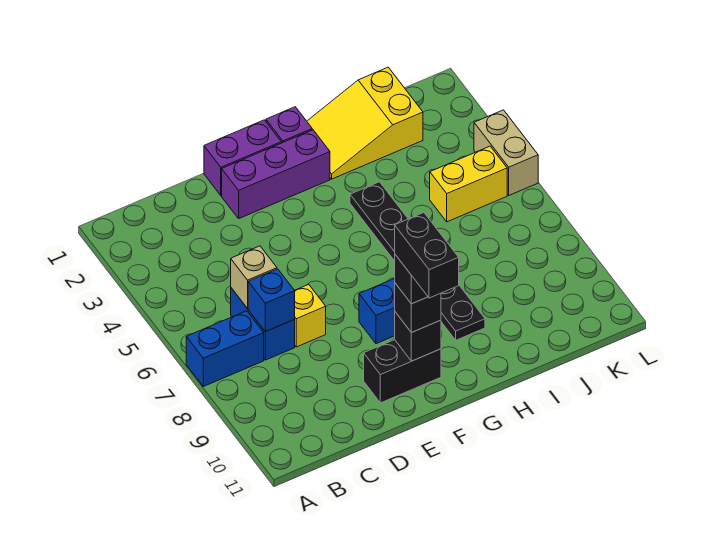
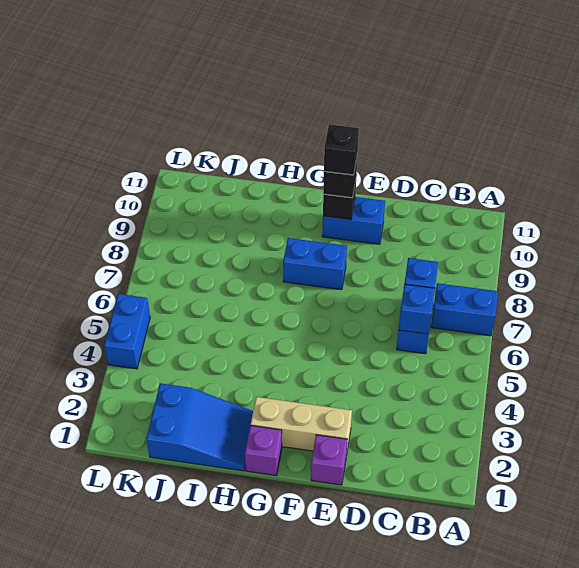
tan brick C6 level 2 -> blue brick C6 level 2
yellow brick D7 level 1 -> none
purple brick E1:F1 level 1 -> purple brick E1 level 1
purple brick E2:G2 level 1 -> tan brick E2:G2 level 1
black brick E10:F10 level 1 -> blue brick E10:F10 level 1
black brick F10:F11 level 5 -> none
yellow slope H1:J2 level 1 top J -> blue slope H1:J2 level 1 top J
black plate H4:H9 level 1 -> none
yellow brick J5:K5 level 1 -> none
tan brick L4:L5 level 1 -> blue brick L4:L5 level 1

